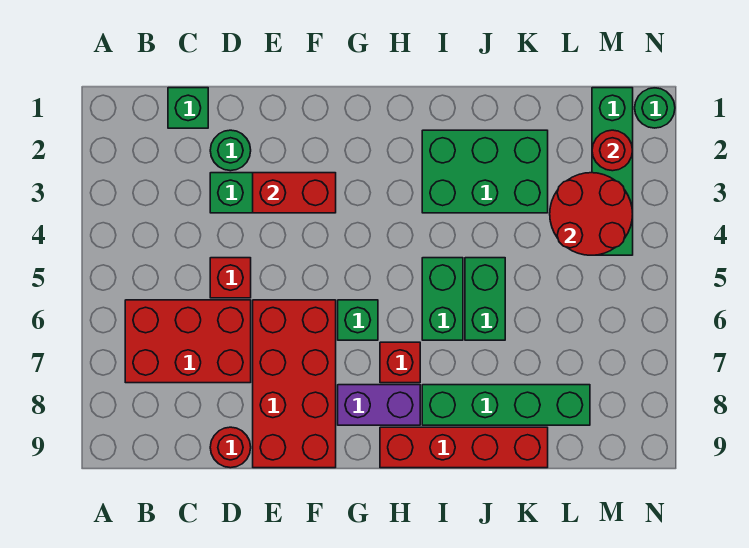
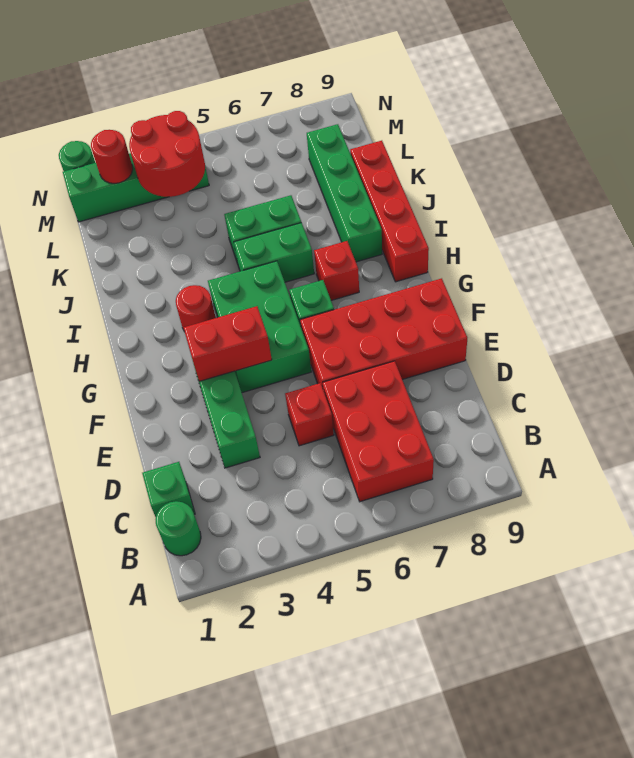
green round brick D2 level 1 -> green round brick B1 level 1
red round brick D9 level 1 -> red round brick H3 level 1
red brick E3:F3 level 2 -> red brick F3:F4 level 2
purple brick G8:H8 level 1 -> none
green brick I2:K3 level 1 -> green brick F4:H5 level 1

